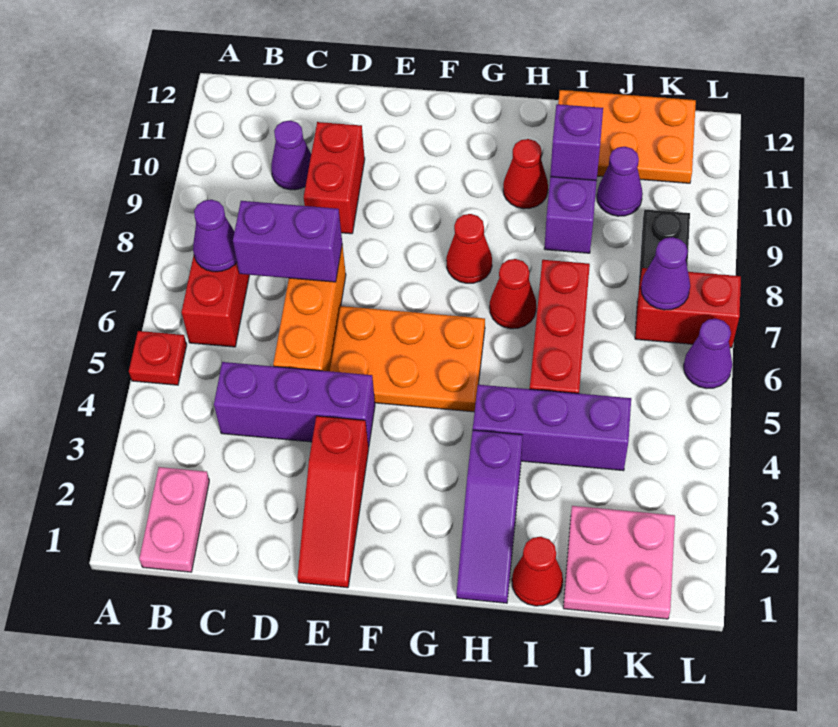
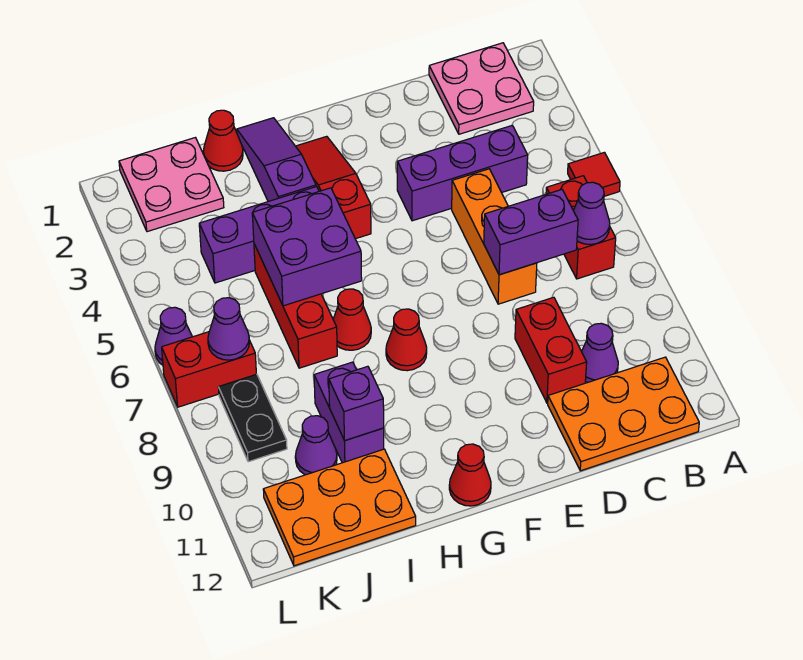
red plate A5 level 1 -> red tile A5 level 1
pink plate B1:B2 level 1 -> pink plate B1:C2 level 1
red slope E1:E3 level 1 top 3 -> red slope G2:G4 level 1 top 4
orange plate E5:G6 level 1 -> orange plate B11:D12 level 1
none -> purple brick H5:I6 level 2
red cone H10 level 1 -> red cone G12 level 1

